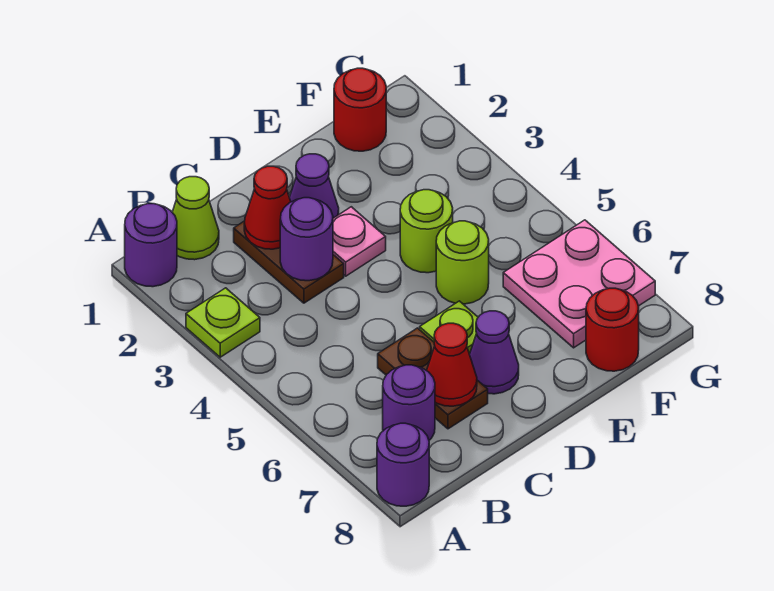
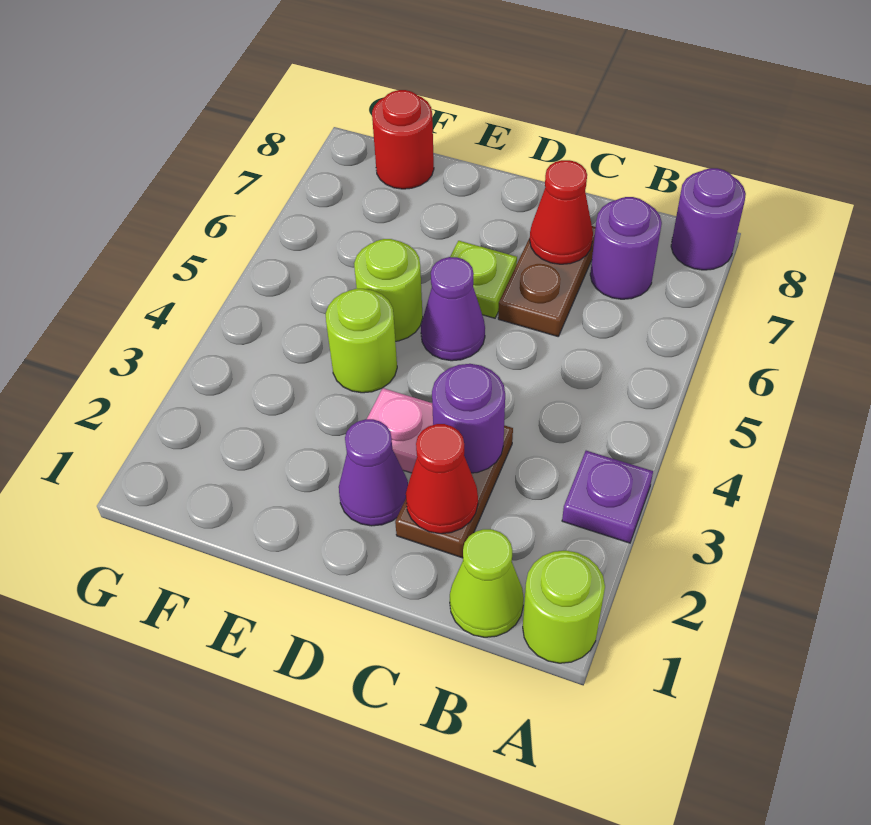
purple round brick A1 level 1 -> lime round brick A1 level 1
lime plate A3 level 1 -> purple plate A3 level 1
purple cone D7 level 1 -> purple cone D5 level 1
red round brick F1 level 1 -> none
pink plate F6:G7 level 1 -> none

